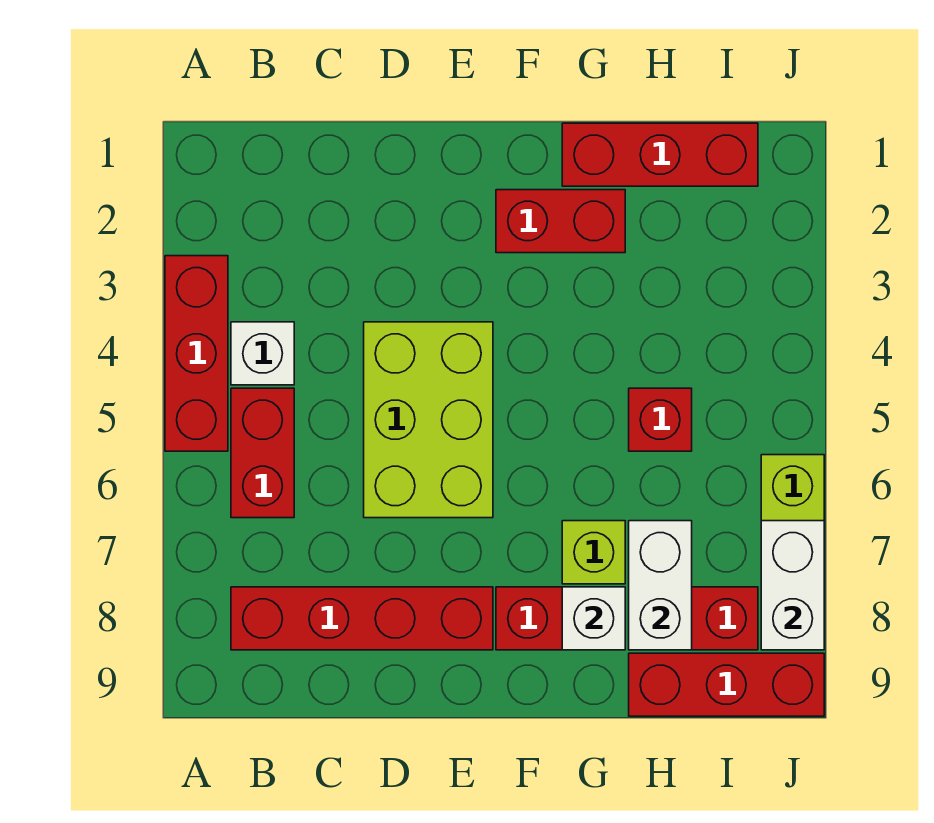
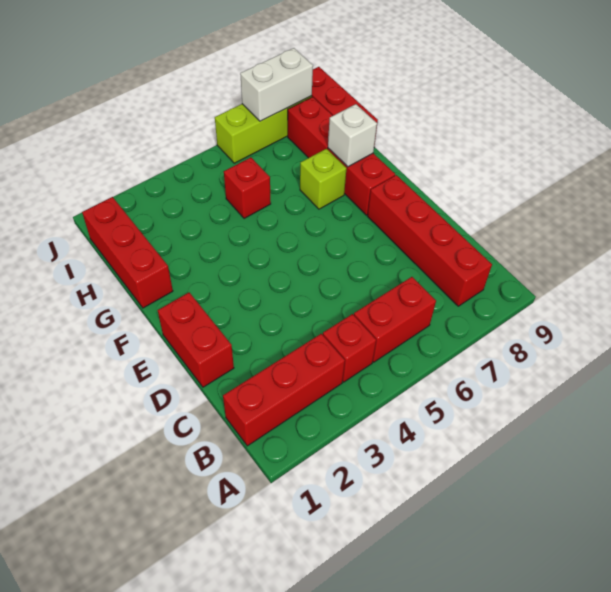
red brick A3:A5 level 1 -> red brick B1:B3 level 1
white brick B4 level 1 -> red brick B4 level 1
lime brick D4:E6 level 1 -> none
red brick F2:G2 level 1 -> red brick D1:E1 level 1
white brick H7:H8 level 2 -> none

